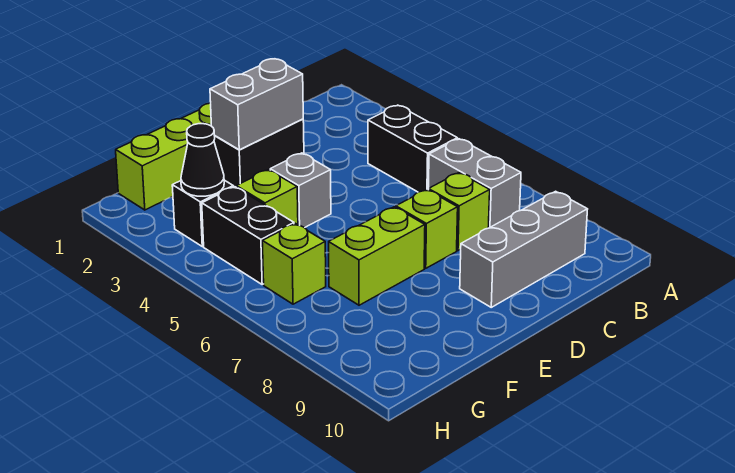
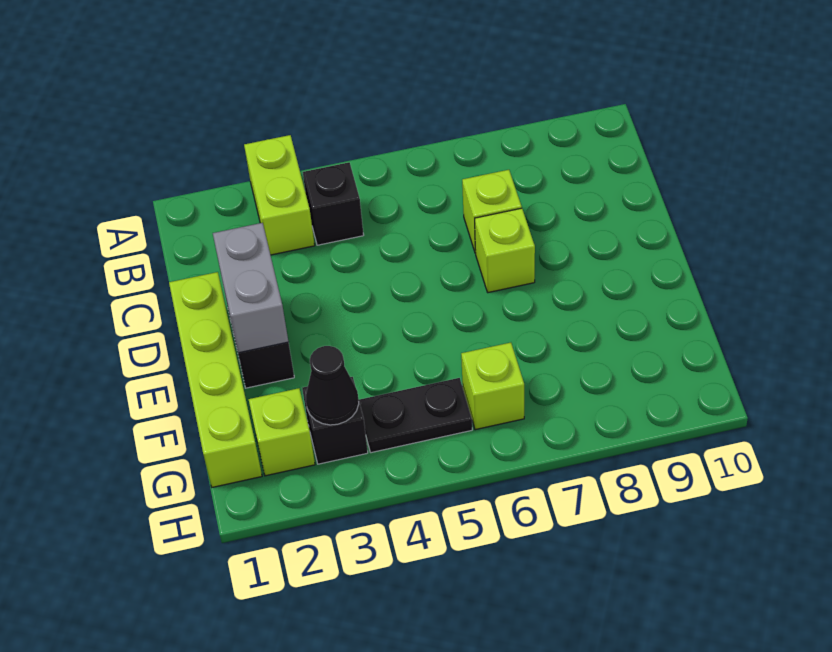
black brick B4:B5 level 1 -> black brick B4 level 1
grey brick B6:B7 level 1 -> none
grey brick B9:D9 level 1 -> none
grey brick E4 level 1 -> none
lime brick E7:F7 level 1 -> lime brick A3:B3 level 1
lime brick F4 level 1 -> lime brick G2 level 1
black brick G4:G5 level 1 -> black plate G4:G5 level 1

